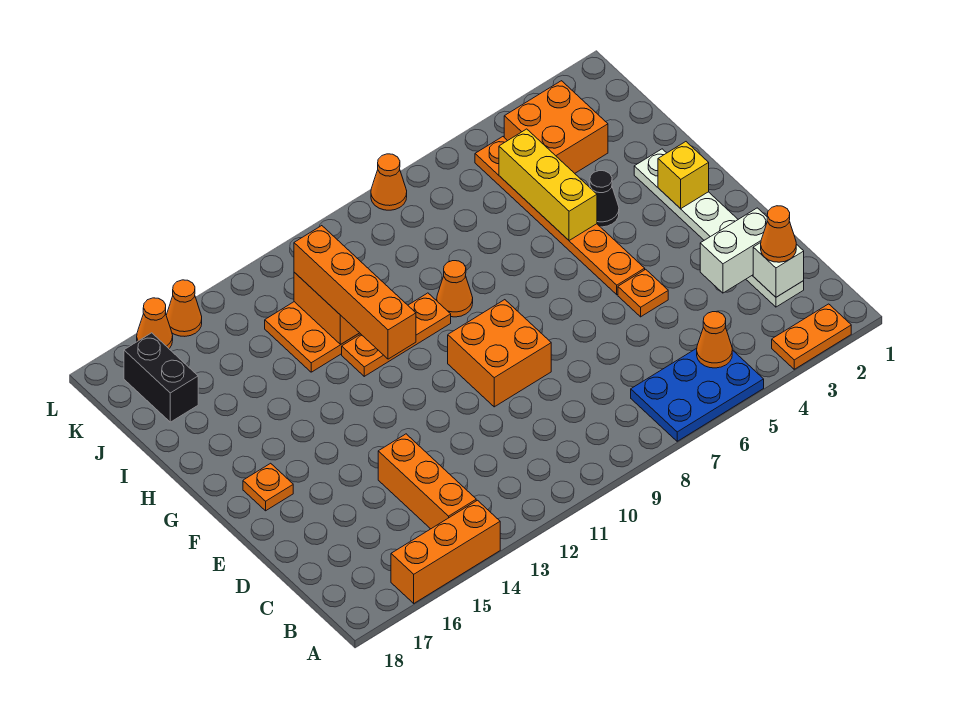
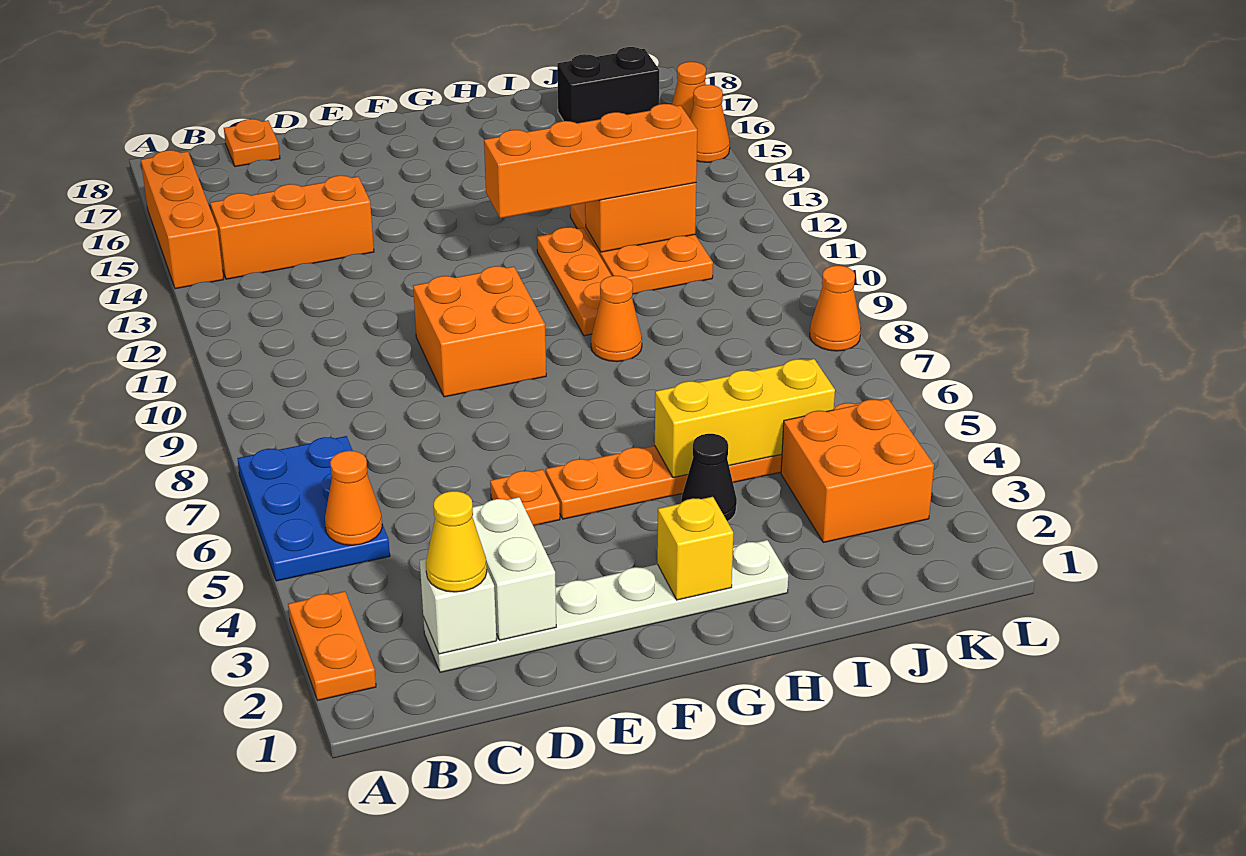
orange cone C2 level 3 -> yellow cone C2 level 3
orange plate F17 level 1 -> orange plate C18 level 1

